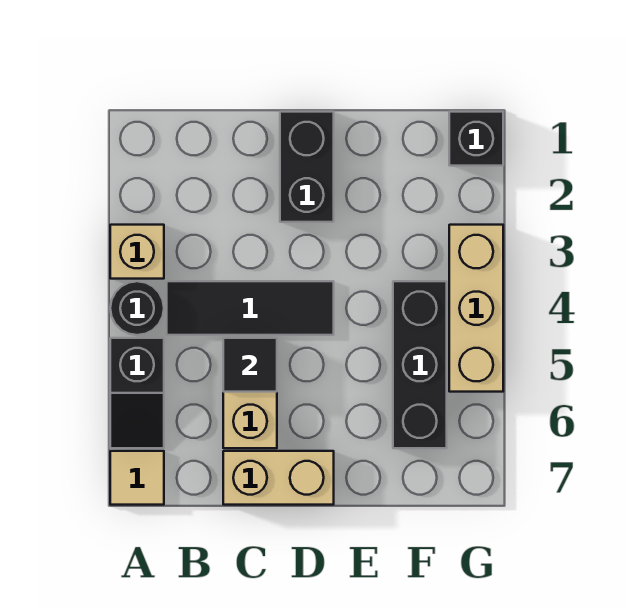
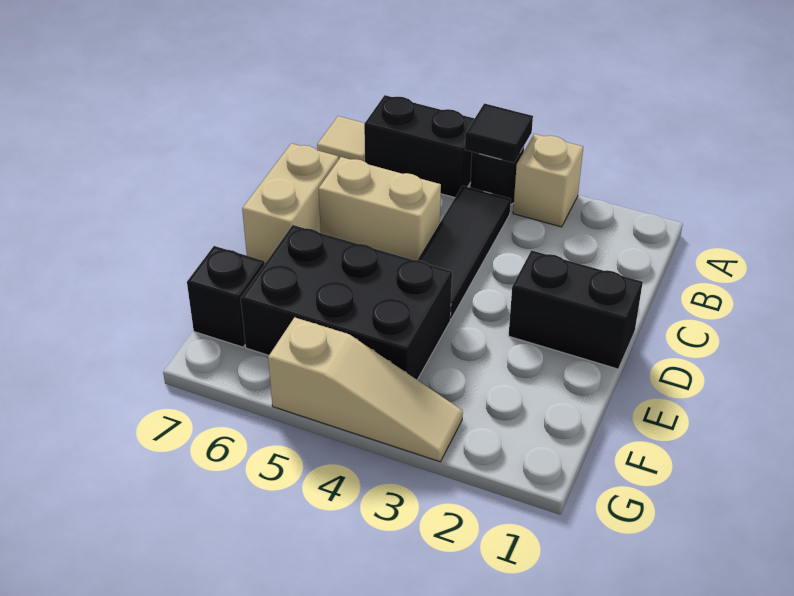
black slope A5:A6 level 1 top 5 -> black brick A5:A6 level 1
black tile C5 level 2 -> black tile A4 level 2
black brick F4:F6 level 1 -> black brick E4:F6 level 1
black brick G1 level 1 -> black brick F7 level 1
tan brick G3:G5 level 1 -> tan slope G3:G5 level 1 top 5

